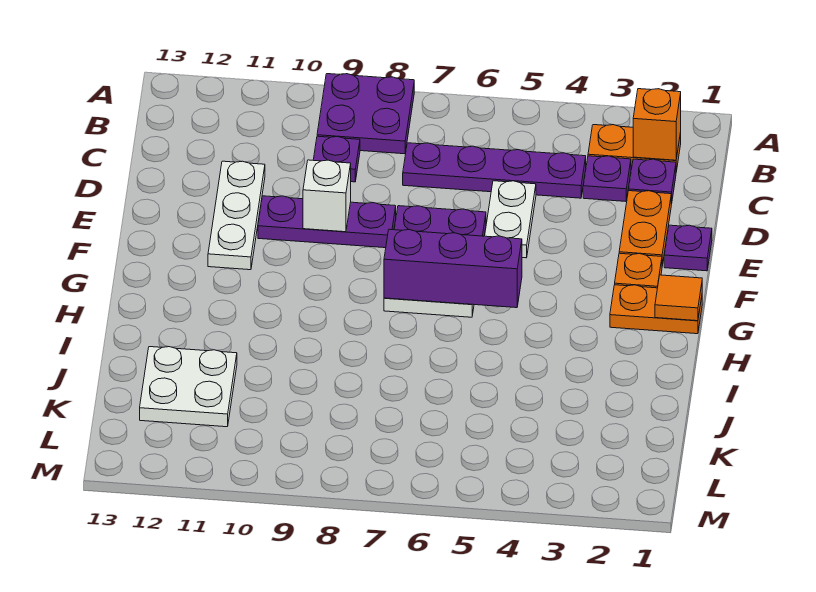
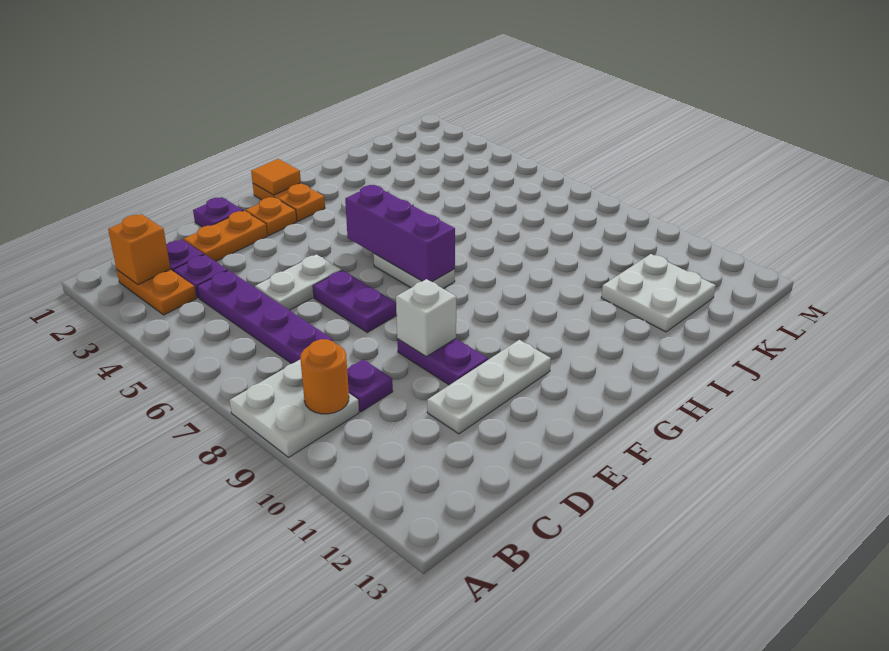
purple plate A8:B9 level 1 -> white plate A8:B9 level 1
none -> orange round brick B9 level 2
purple plate E8:E10 level 1 -> purple plate E9:E10 level 1

